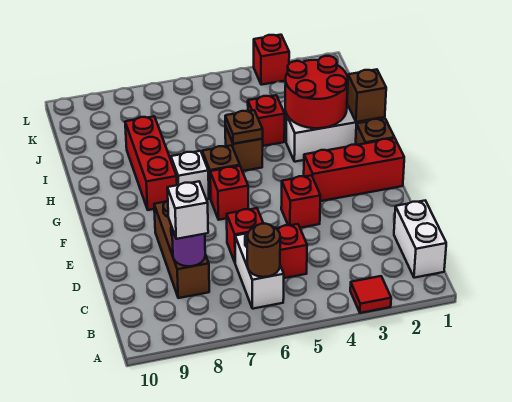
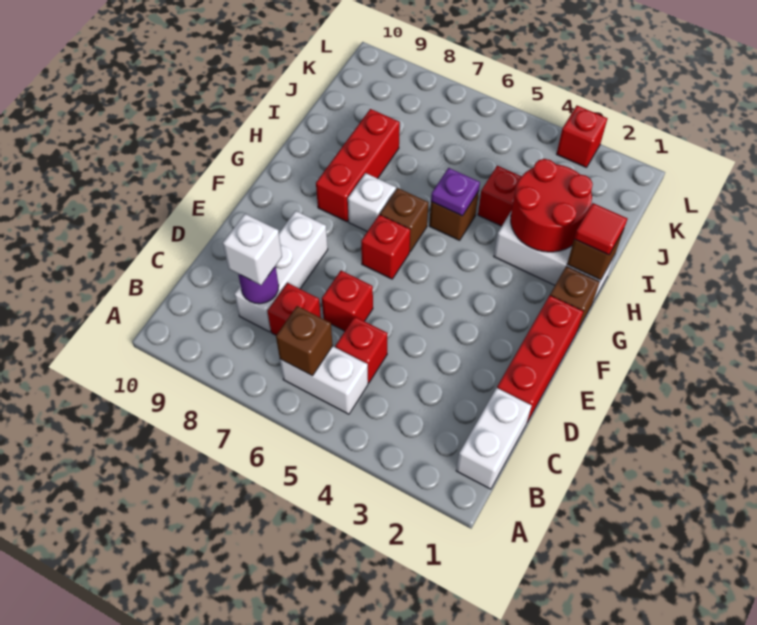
red tile A3 level 1 -> red tile H1 level 3
white brick B6:C6 level 1 -> white brick B5:B6 level 1
brown round brick B6 level 2 -> brown brick B6 level 2
brown brick C8:E8 level 1 -> white brick C8:E8 level 1
red brick E4 level 1 -> red brick C7 level 1
red brick F1:F3 level 1 -> red brick D1:F1 level 1
brown plate H5 level 2 -> purple plate H5 level 2

